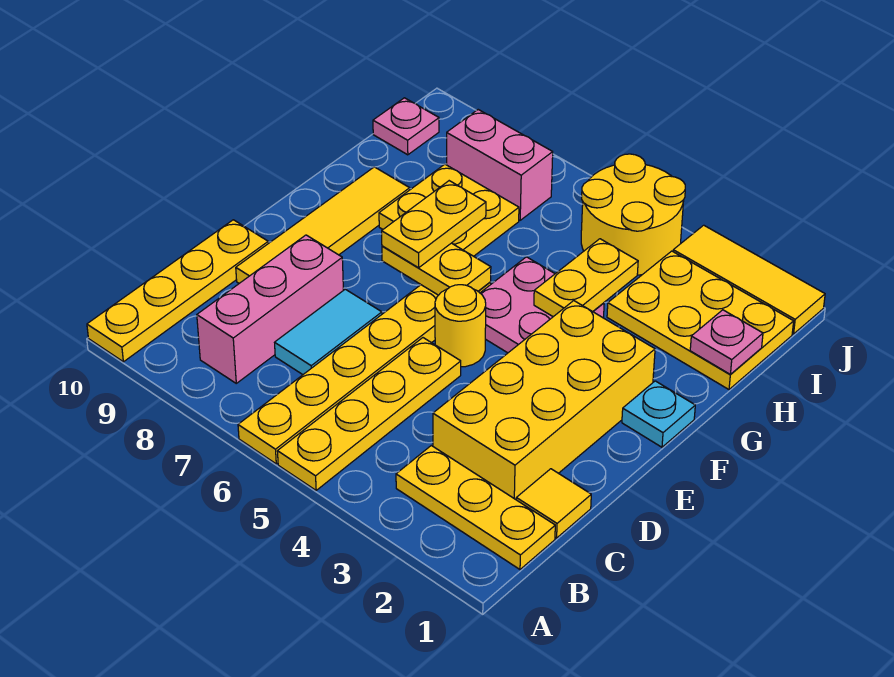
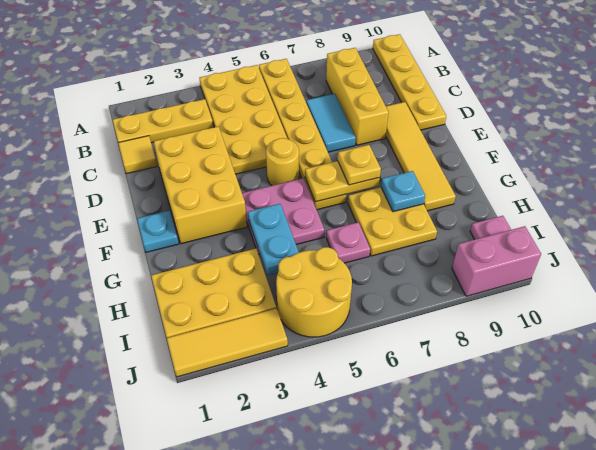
yellow plate A5:D5 level 1 -> yellow plate A4:D5 level 1
pink brick B8:D8 level 1 -> yellow brick B8:D8 level 1
yellow brick C2:F3 level 1 -> yellow brick D2:F3 level 1
yellow plate F7:G7 level 3 -> yellow plate F7 level 3
yellow plate G4:H4 level 2 -> cyan plate G4:H4 level 2
none -> cyan plate G8 level 2
pink plate H1 level 2 -> pink plate H6 level 1
pink brick I7:I8 level 1 -> pink brick J9:J10 level 1

